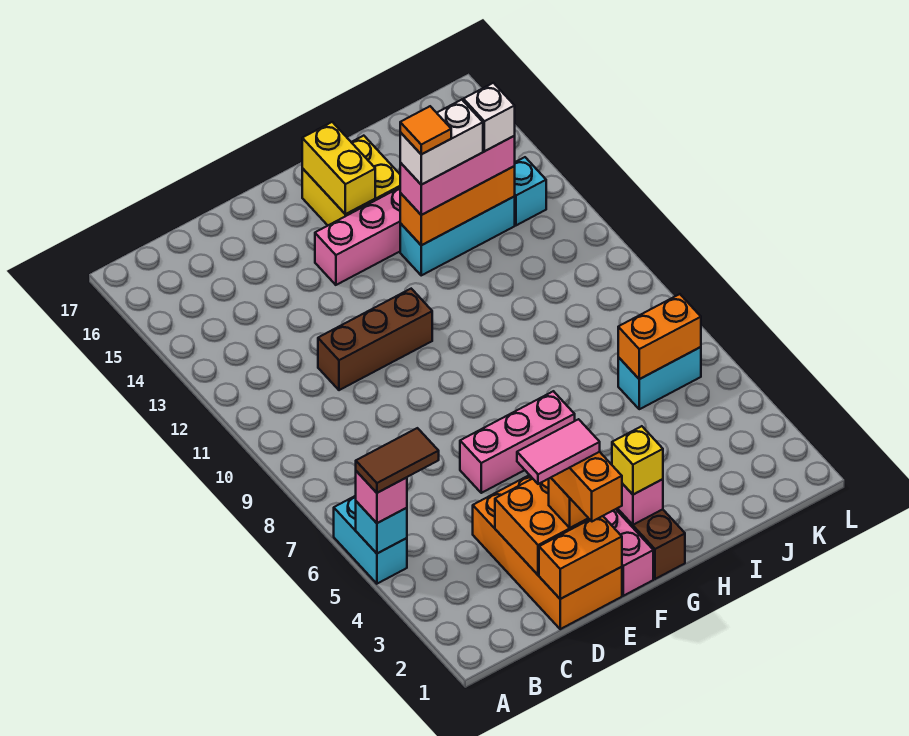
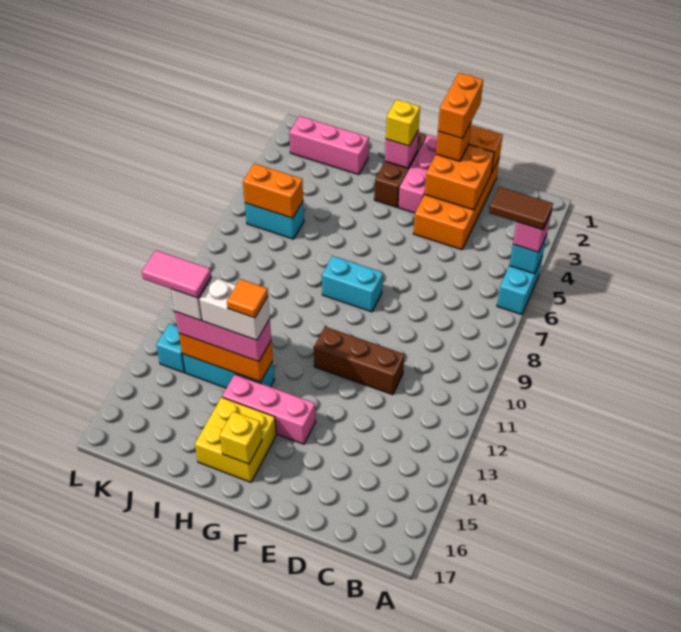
pink tile D2:E2 level 5 -> pink tile J13:K13 level 5
pink brick E6:G6 level 1 -> pink brick I2:K2 level 1
none -> cyan brick F8:G8 level 1
yellow brick G15:G16 level 2 -> yellow brick G16 level 2

